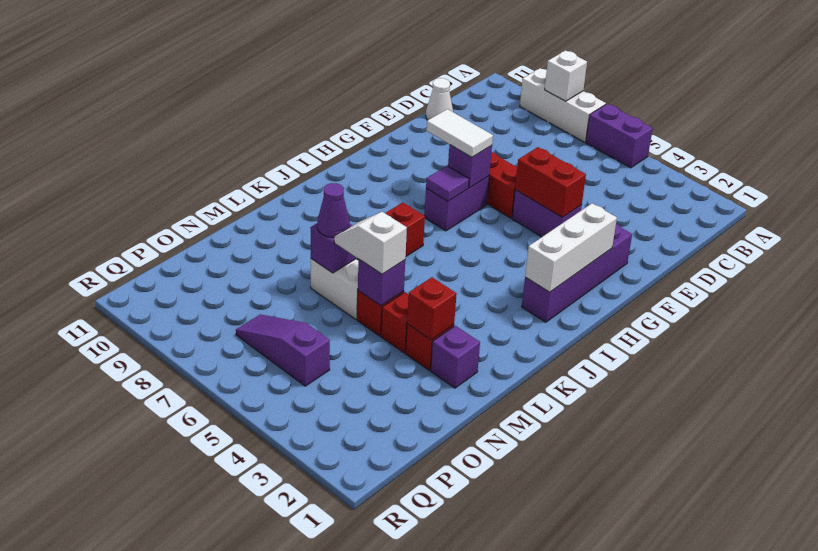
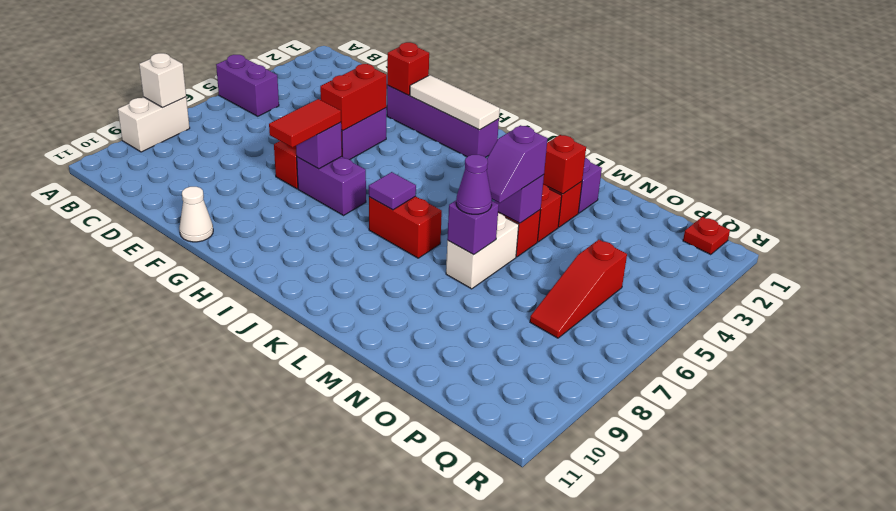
purple brick A5:A6 level 1 -> purple brick A5:B5 level 1
white brick A7:A9 level 1 -> white brick A8:A9 level 1
white cone D11 level 1 -> white cone F11 level 1
none -> red brick F2 level 2
white brick G2:I2 level 2 -> white tile G2:I2 level 2
white tile G7:G8 level 3 -> red tile G7:G8 level 3
purple tile H7 level 2 -> purple tile J7 level 2
white slope M5:M6 level 3 top 5 -> purple slope M5:M6 level 3 top 5
purple slope P5:P7 level 1 top 5 -> red slope P5:P7 level 1 top 5
none -> red plate Q1 level 1

